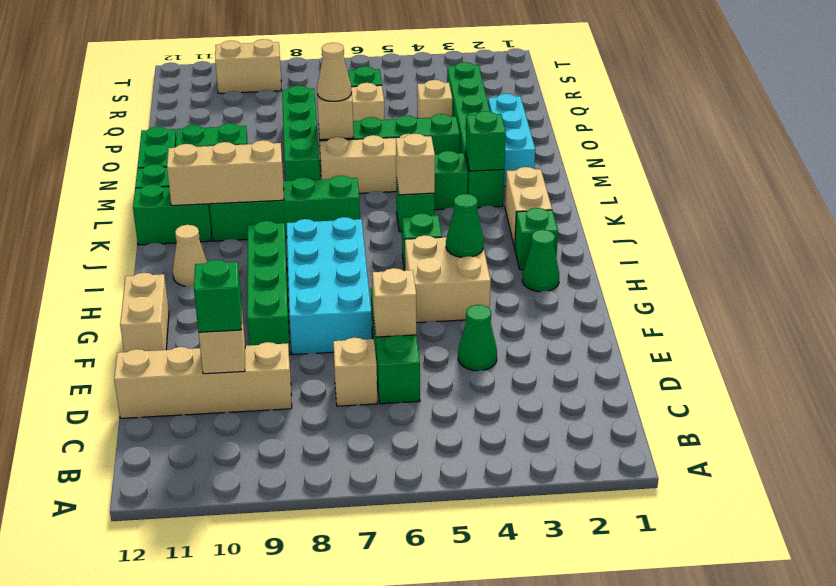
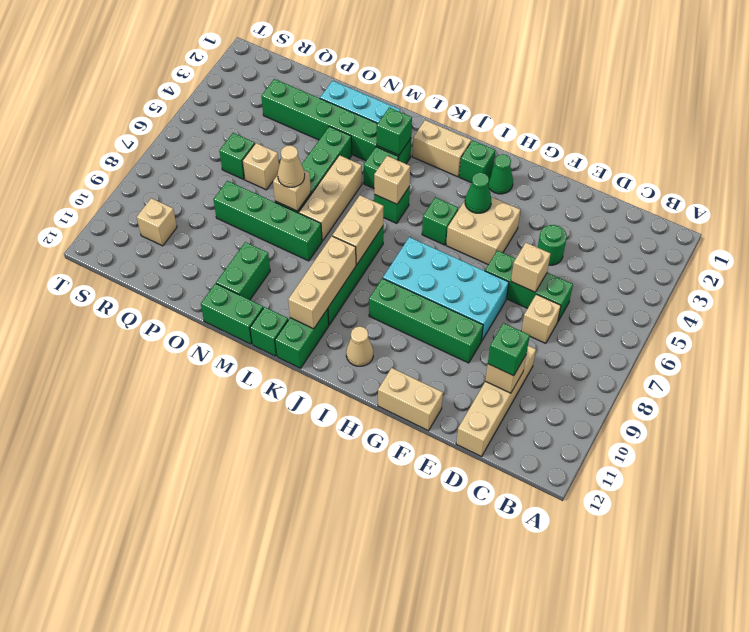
green cone E4 level 1 -> green round brick E4 level 1
tan brick P4 level 1 -> tan brick R10 level 1
tan brick S9:S10 level 1 -> tan brick K7:K8 level 2

